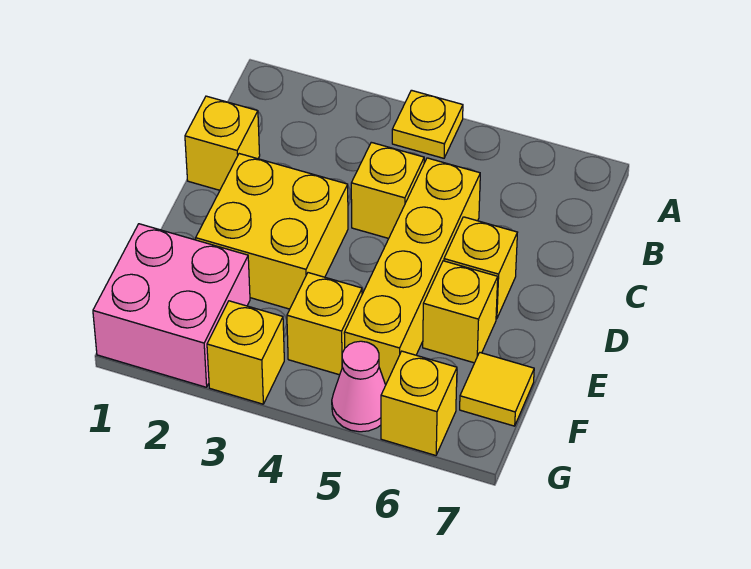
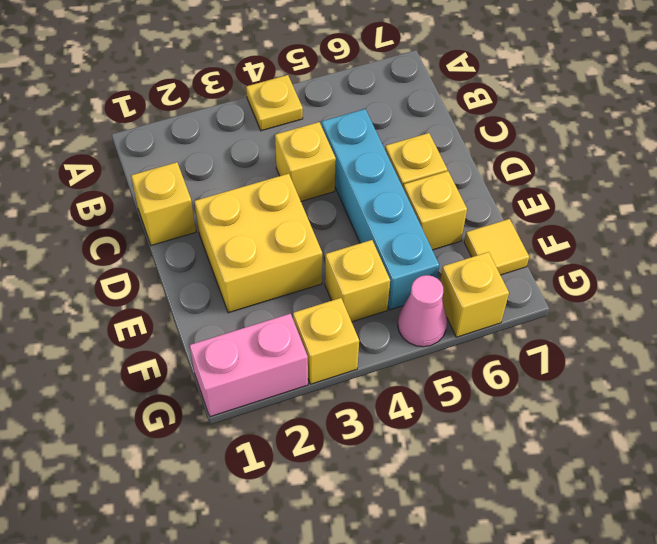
yellow brick C5:F5 level 1 -> cyan brick C5:F5 level 1
pink brick F1:G2 level 1 -> pink brick G1:G2 level 1

